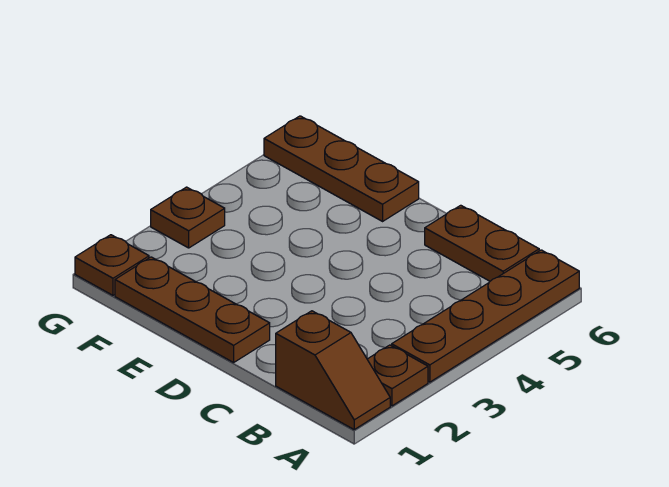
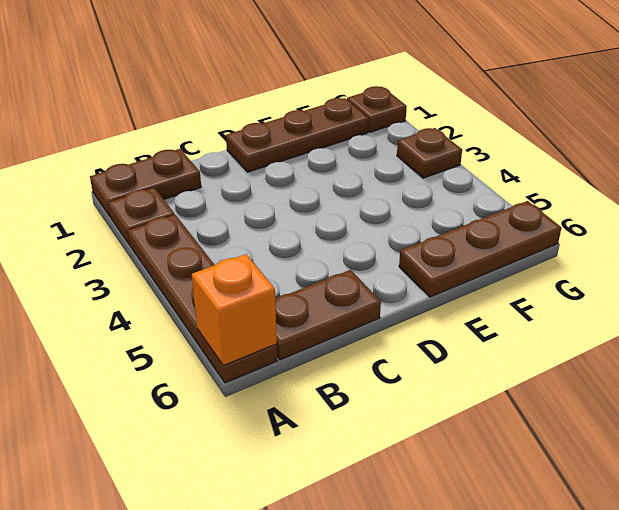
brown slope A1:B1 level 1 top B -> brown plate A1:B1 level 1
none -> orange brick A6 level 2

